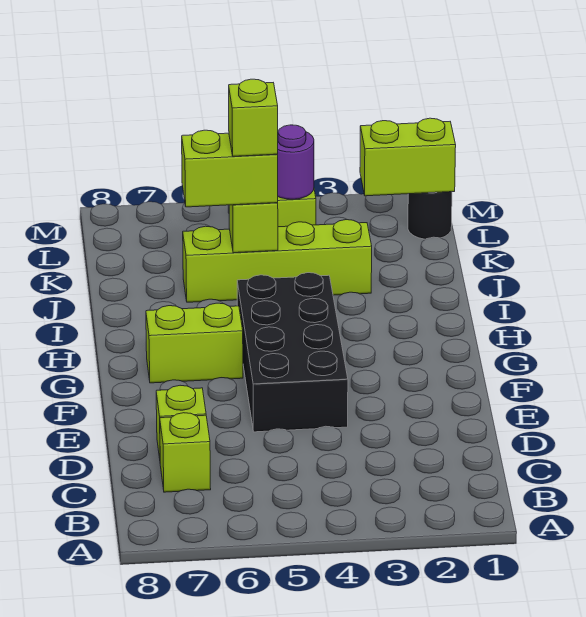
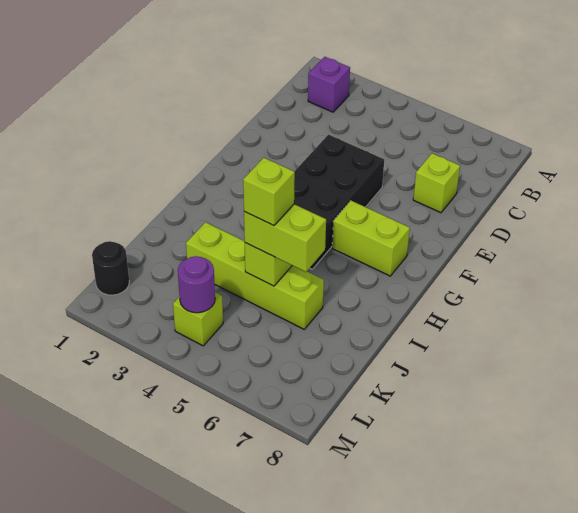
none -> purple brick B2 level 1
lime brick C7 level 1 -> none
lime brick L1:L2 level 2 -> none

